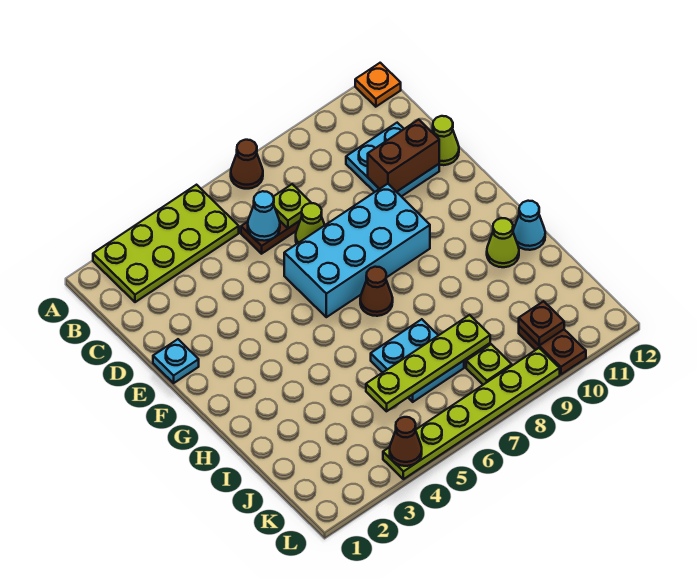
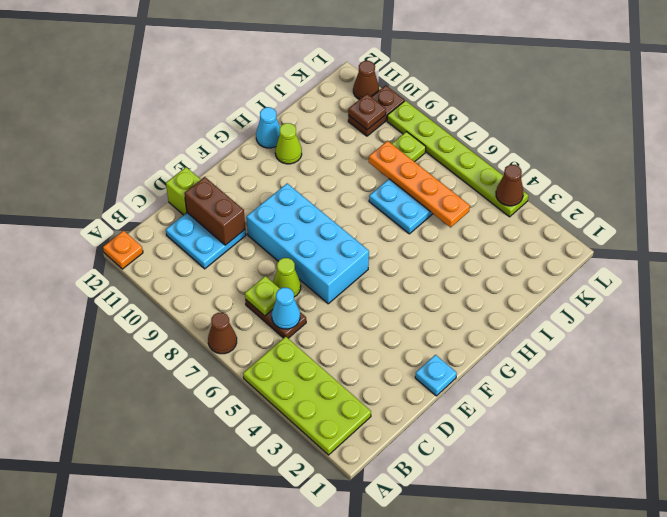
lime cone D12 level 1 -> lime brick D12 level 1
brown cone G7 level 1 -> brown cone L11 level 1
lime plate J5:J8 level 2 -> orange plate J5:J8 level 2

